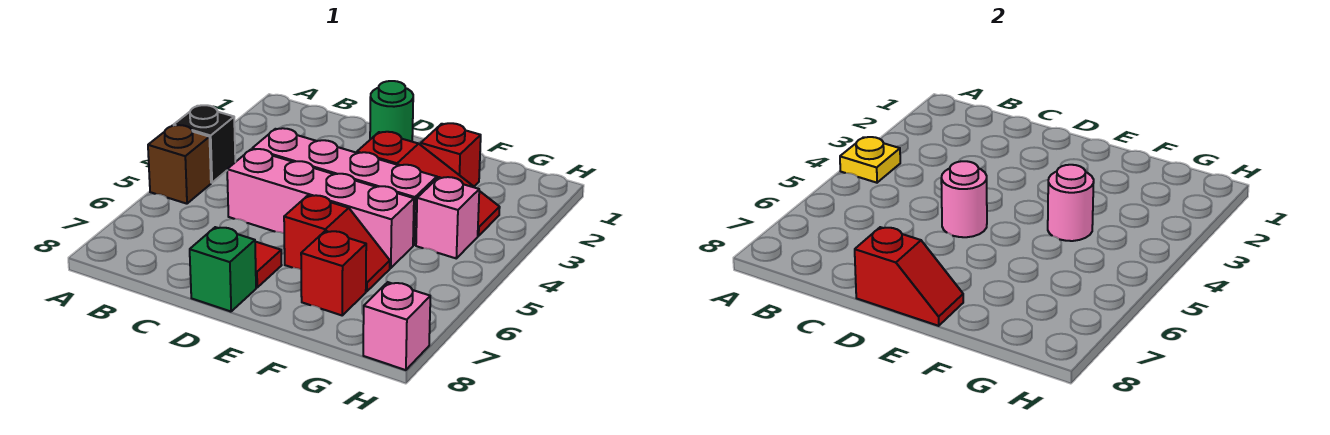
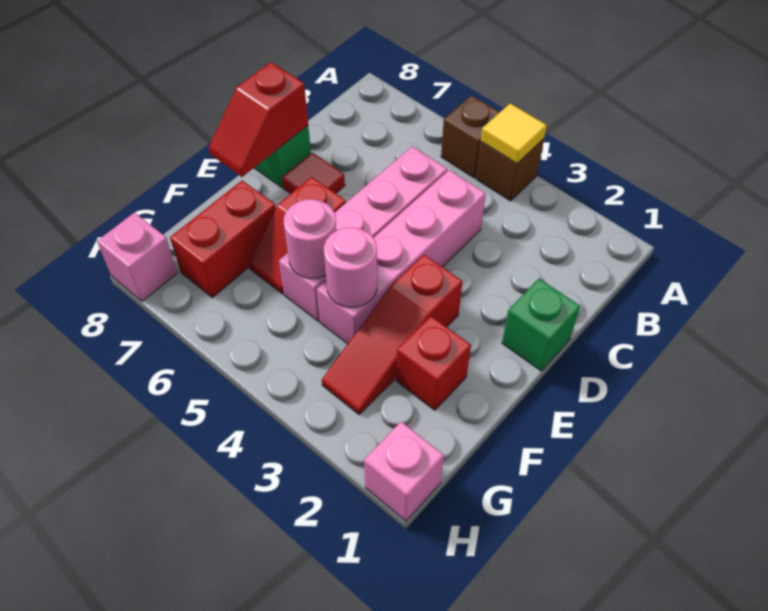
black brick A4 level 1 -> brown brick A4 level 1
yellow plate A4 level 2 -> yellow tile A4 level 2
green round brick D1 level 1 -> green brick D1 level 1
pink round brick D5 level 2 -> pink round brick F5 level 2
red brick F7 level 1 -> red brick F7:G7 level 1
pink brick G4 level 1 -> pink brick H1 level 1

